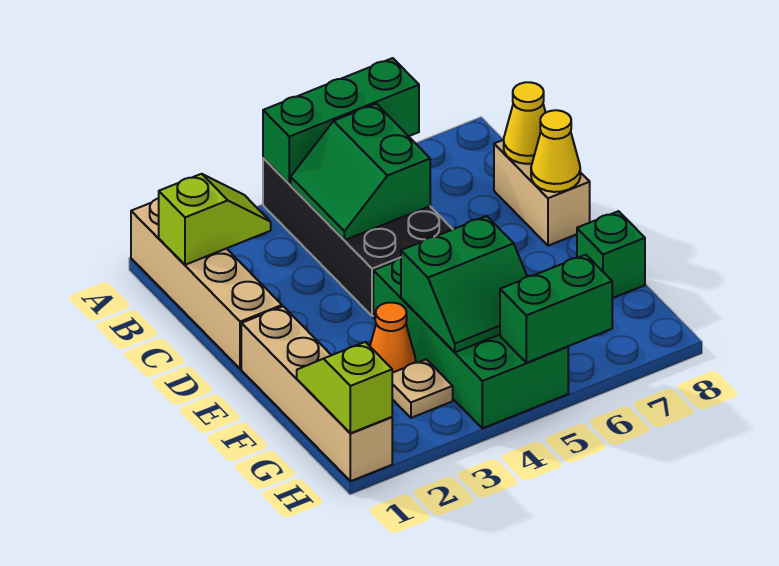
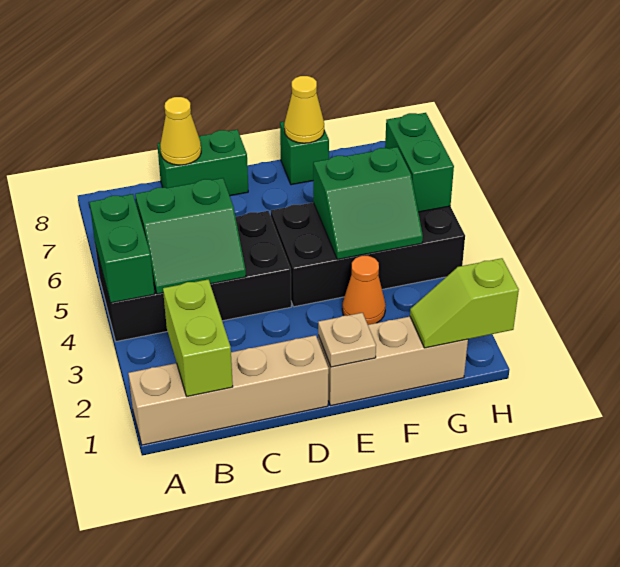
green brick A4:A6 level 2 -> green brick A4:A5 level 2
lime slope B1:B2 level 2 top 1 -> lime brick B1:B2 level 2
tan brick C8:D8 level 1 -> green brick C8:D8 level 1
yellow cone D8 level 2 -> yellow cone F8 level 2
tan brick E1:H1 level 1 -> tan brick E1:G1 level 1
green brick E4:H5 level 1 -> black brick E4:H5 level 1
green slope F4:G5 level 2 top F -> green slope F4:G5 level 2 top 5
tan plate G3 level 1 -> tan plate E1 level 2

